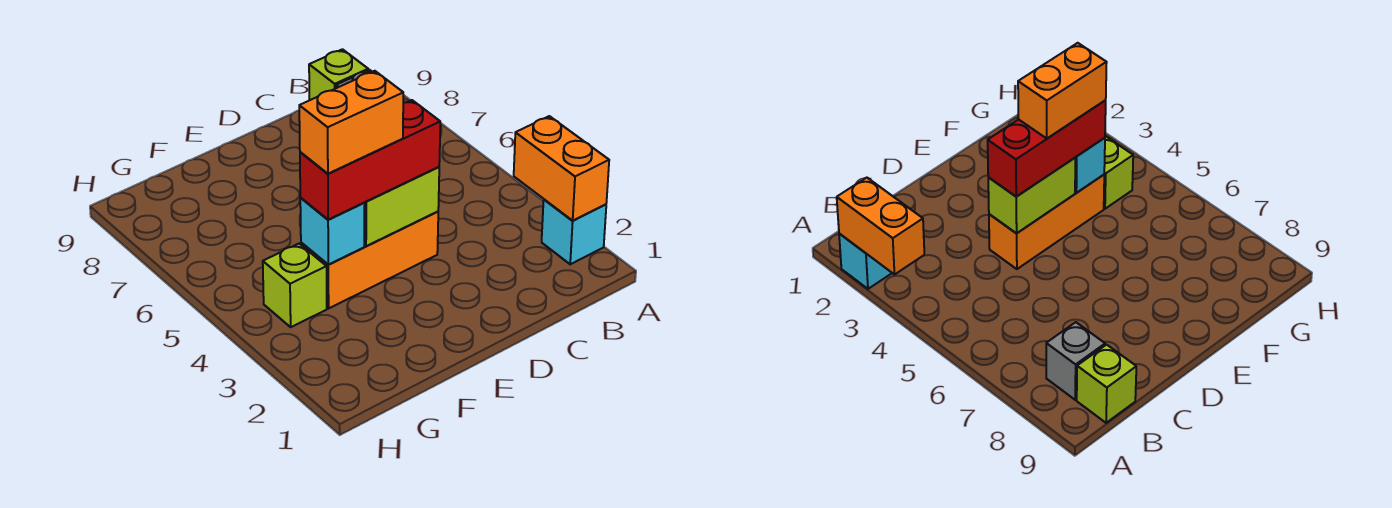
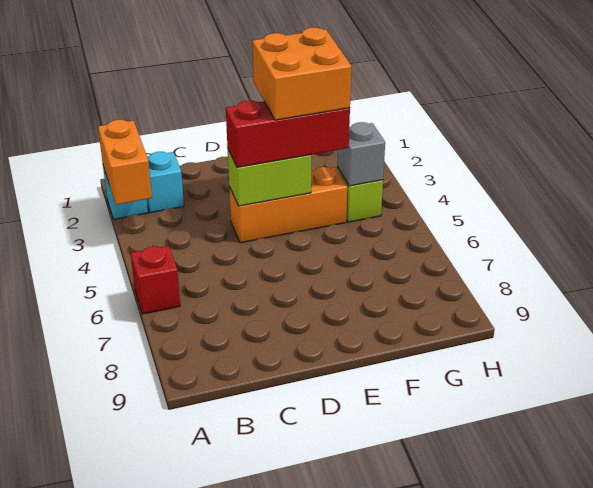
none -> red brick A6 level 1
grey brick B8 level 1 -> grey brick G4 level 2
lime brick B9 level 1 -> none
orange brick E4:F4 level 4 -> orange brick E3:F4 level 4
cyan brick F4 level 2 -> cyan brick B2 level 1

